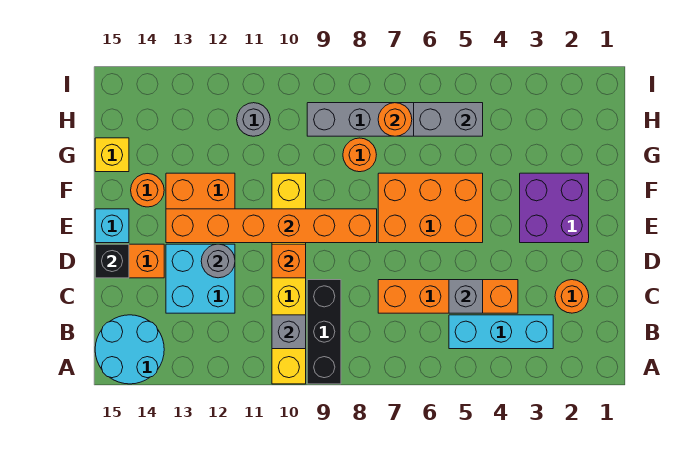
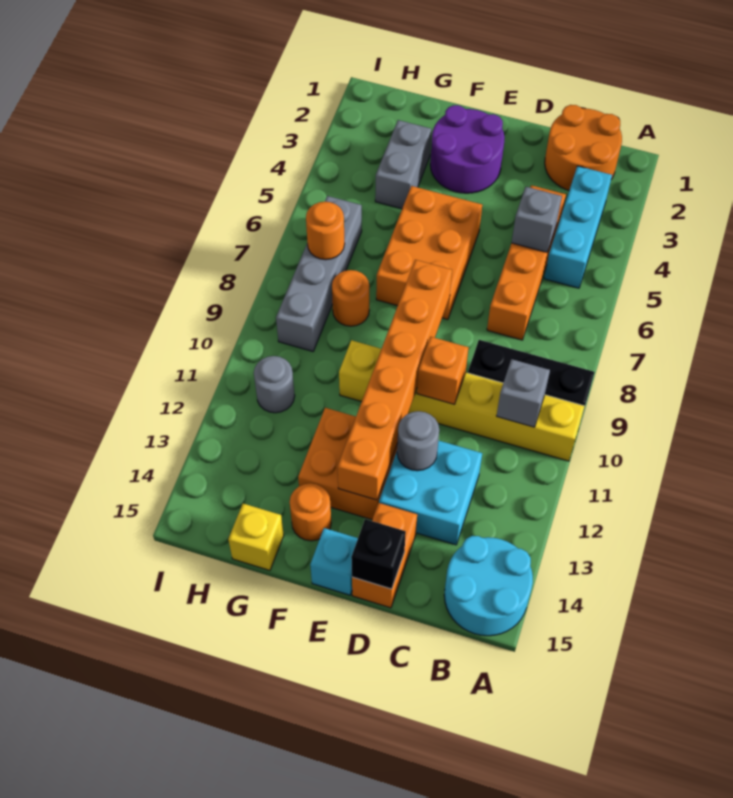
orange round brick C2 level 1 -> orange round brick B1:C2 level 1
purple brick E2:F3 level 1 -> purple round brick E2:F3 level 1
grey brick H5:H6 level 2 -> grey brick G3:G4 level 1

